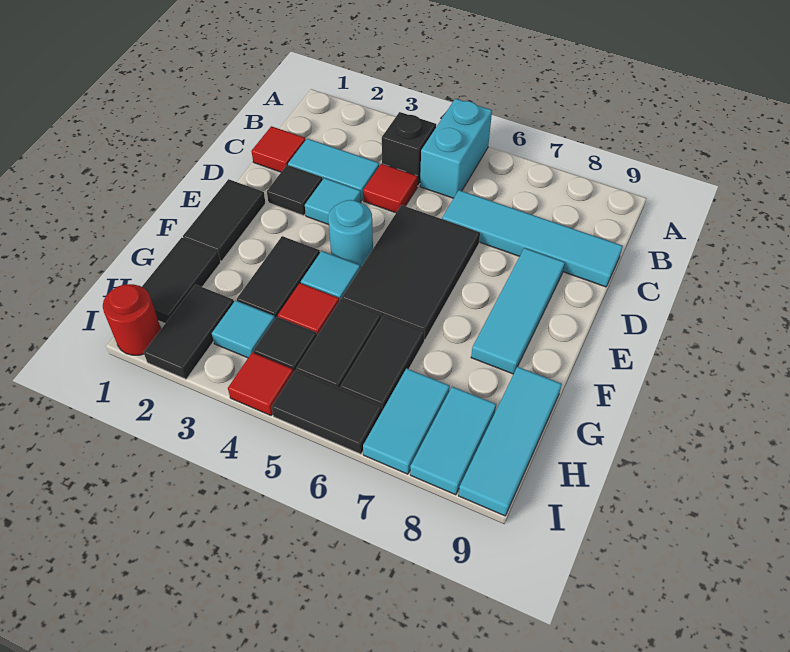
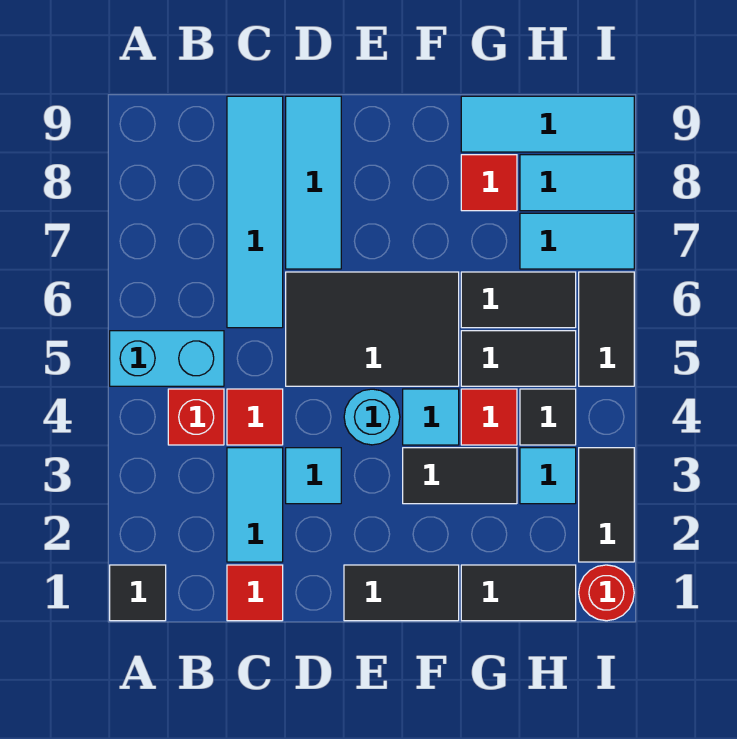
black brick B4 level 1 -> red brick B4 level 1
black tile D2 level 1 -> black tile A1 level 1
cyan tile D8:F8 level 1 -> cyan tile D7:D9 level 1
black tile H2:I2 level 1 -> black tile I2:I3 level 1
red tile I4 level 1 -> red tile G8 level 1

